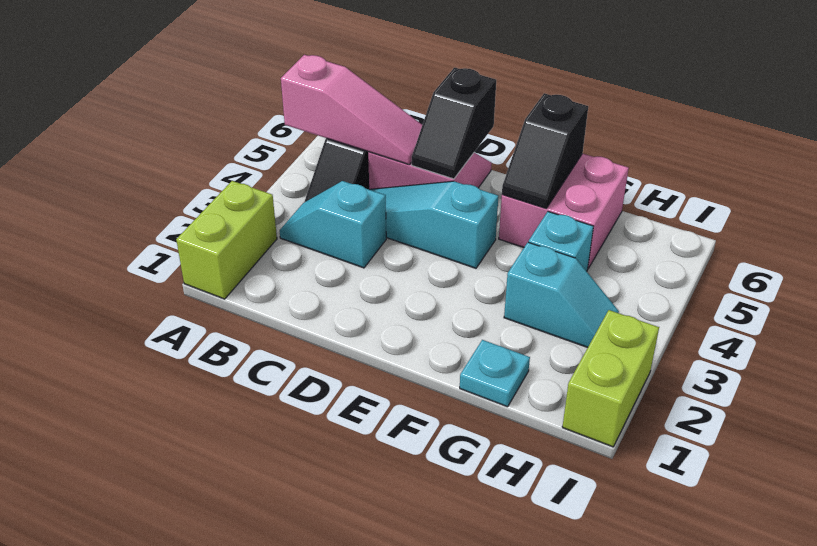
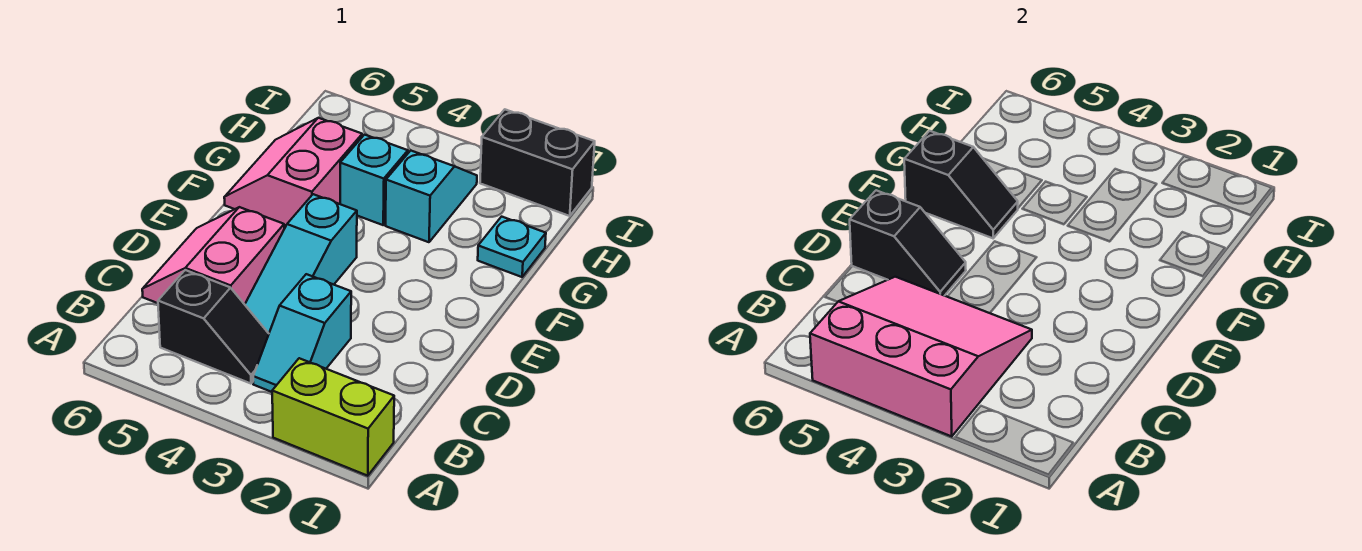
pink slope A5:C5 level 2 top A -> pink slope A3:C5 level 2 top A
pink brick F5:G6 level 1 -> pink slope F5:G6 level 1 top 5
lime brick I1:I2 level 1 -> black brick I1:I2 level 1

